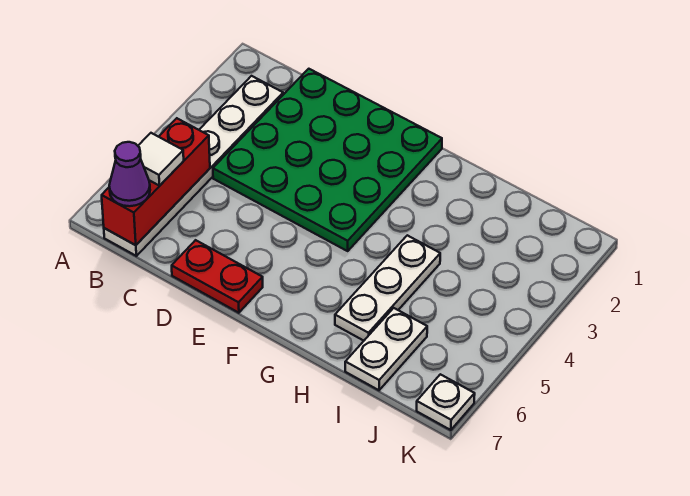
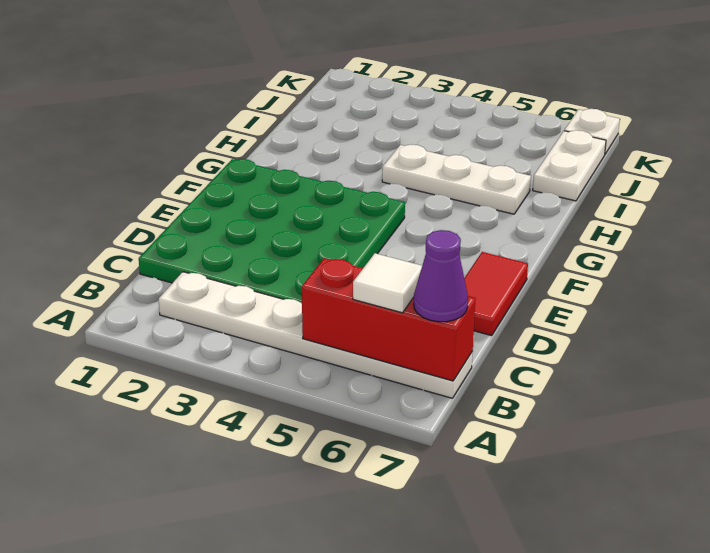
red plate D7:E7 level 1 -> red tile D7:E7 level 1
white plate I6:I7 level 1 -> white plate I7:J7 level 1

